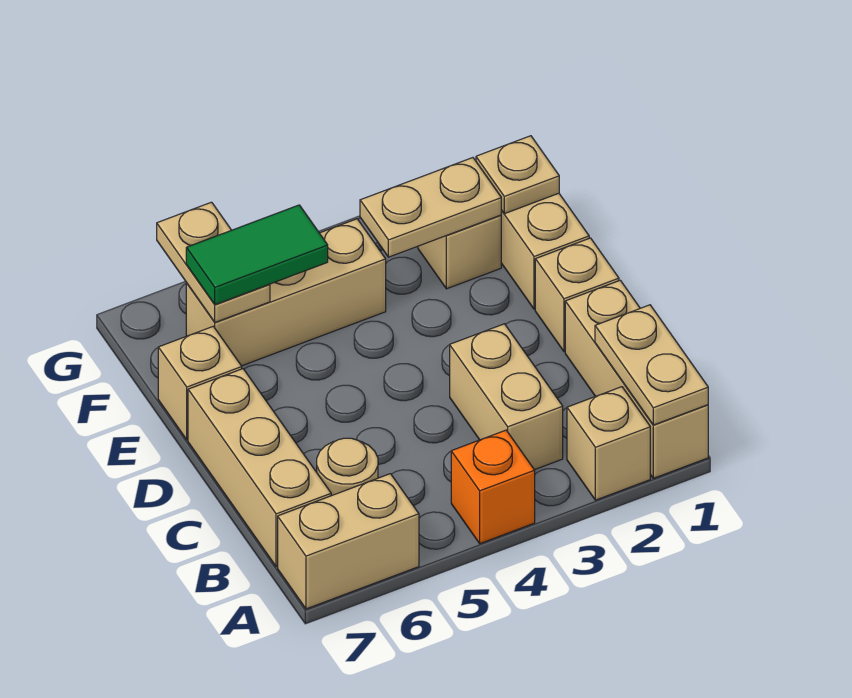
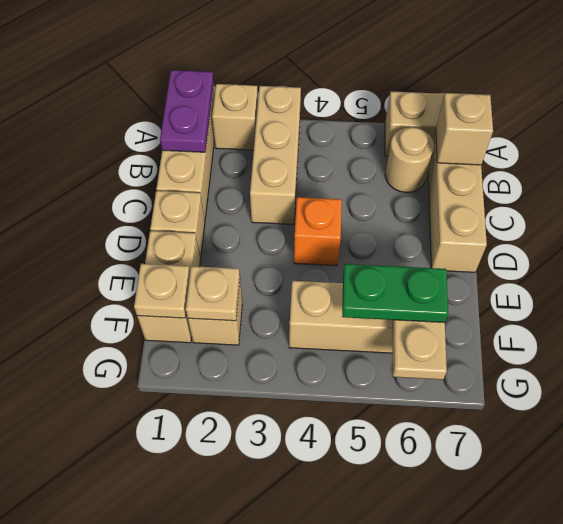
tan plate A1:B1 level 2 -> purple plate A1:B1 level 2
orange brick A4 level 1 -> orange brick D4 level 1
tan brick B3:C3 level 1 -> tan brick A3:C3 level 1
tan brick E7 level 1 -> tan brick B7 level 2
tan plate F2:F3 level 2 -> tan plate F2 level 2
green tile F5:F6 level 3 -> green plate F5:F6 level 3

